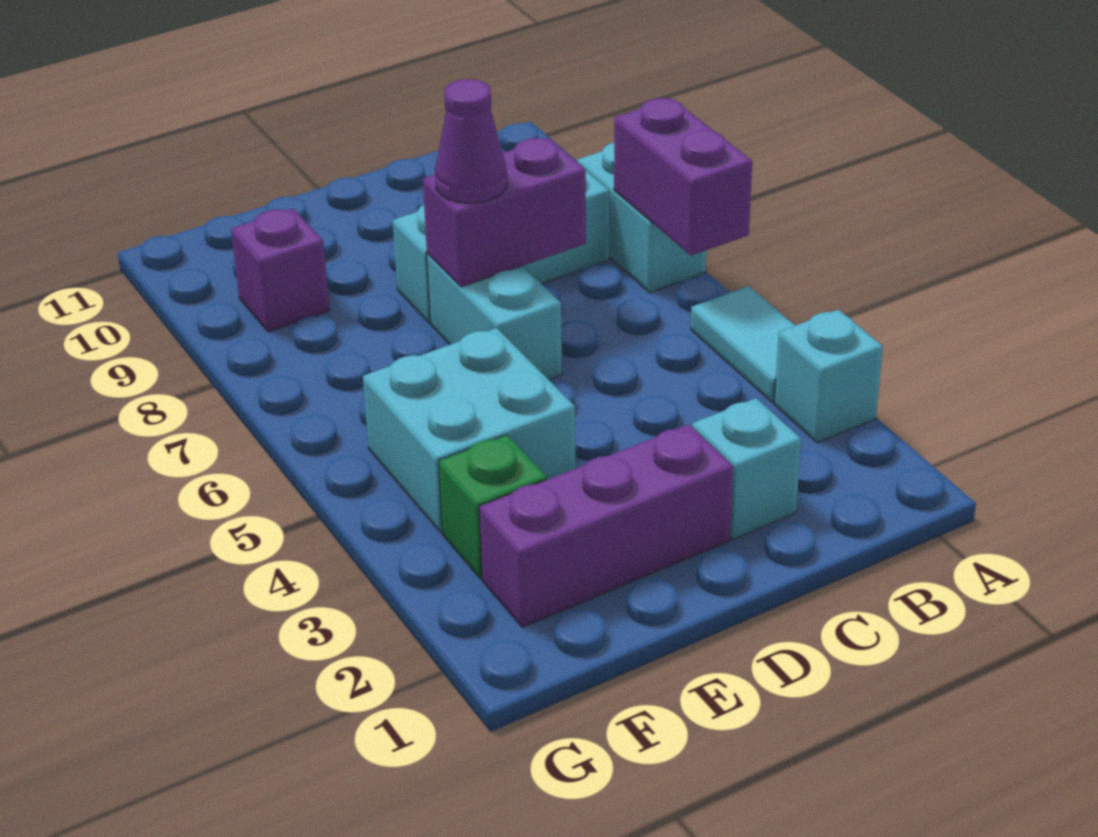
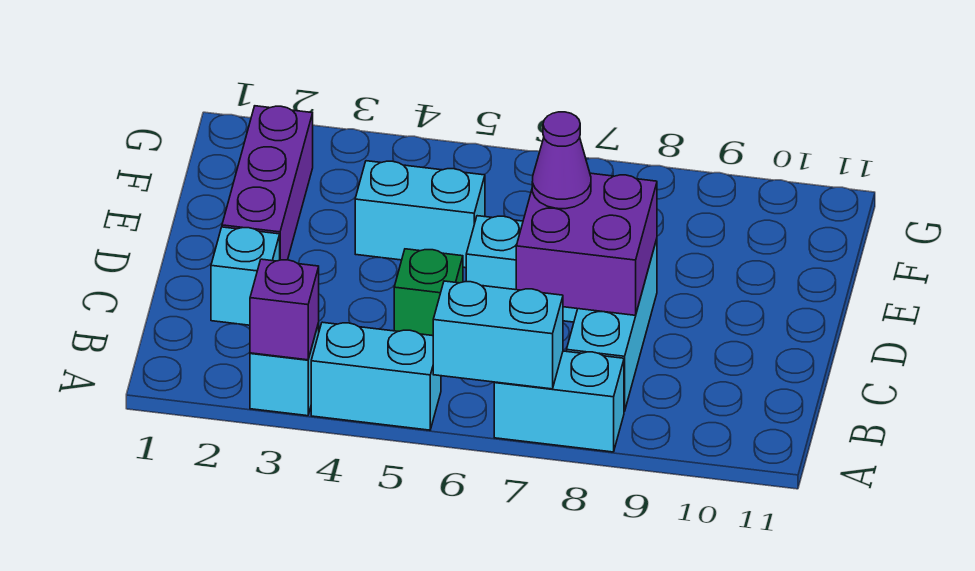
cyan tile A4:A5 level 1 -> cyan brick A4:A5 level 1
purple brick A6:A7 level 2 -> cyan brick A6:A7 level 2
purple brick C7:D7 level 2 -> purple brick C7:D8 level 2
cyan brick E4:F5 level 1 -> cyan brick E4:E5 level 1
green brick F3 level 1 -> green brick C5 level 1
purple brick F9 level 1 -> purple brick A3 level 2

